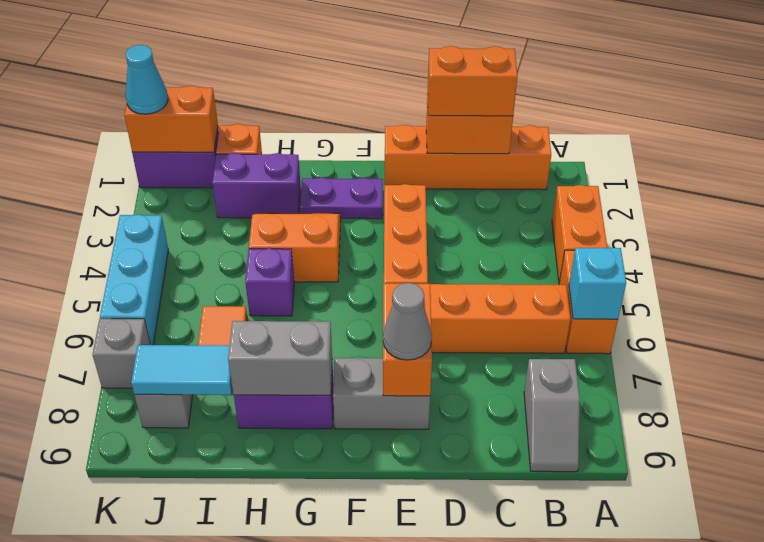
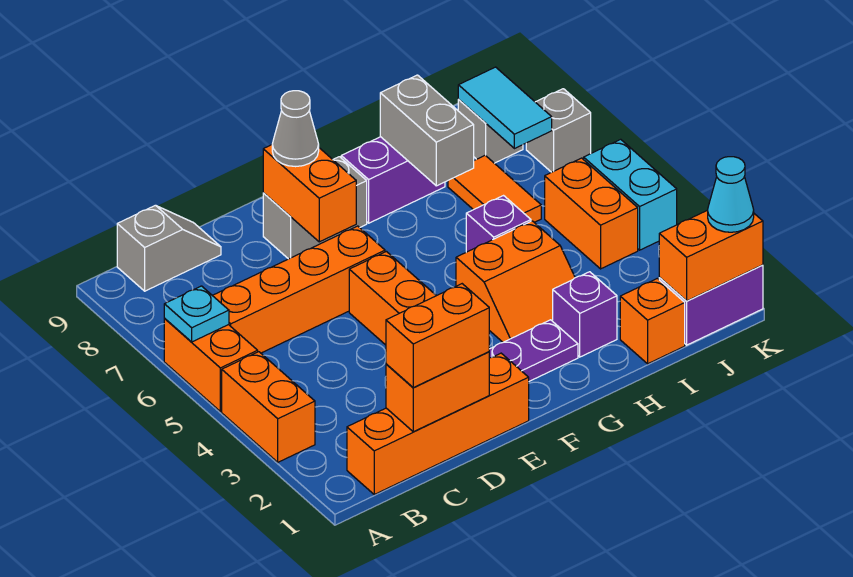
cyan brick A6 level 2 -> cyan plate A6 level 2
grey slope B8:B9 level 1 top 8 -> grey slope B9:C9 level 1 top B
grey brick G8:H8 level 2 -> grey brick H7:H8 level 2
purple brick H2:I2 level 1 -> purple brick H2 level 1
cyan tile I8:J8 level 2 -> cyan tile J7:J8 level 2
none -> orange brick J4:J5 level 1
cyan brick K4:K6 level 1 -> cyan brick K4:K5 level 1

